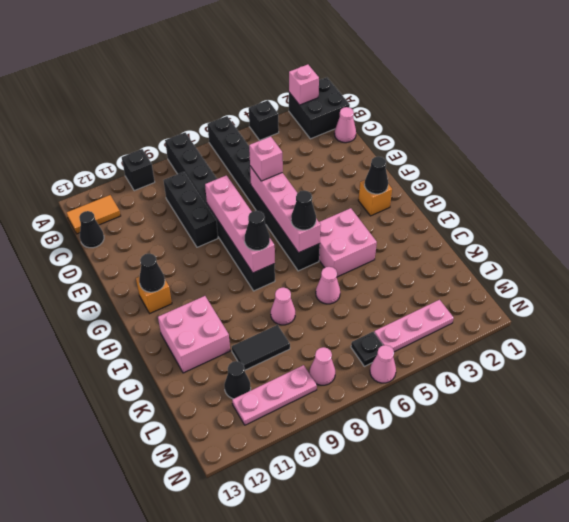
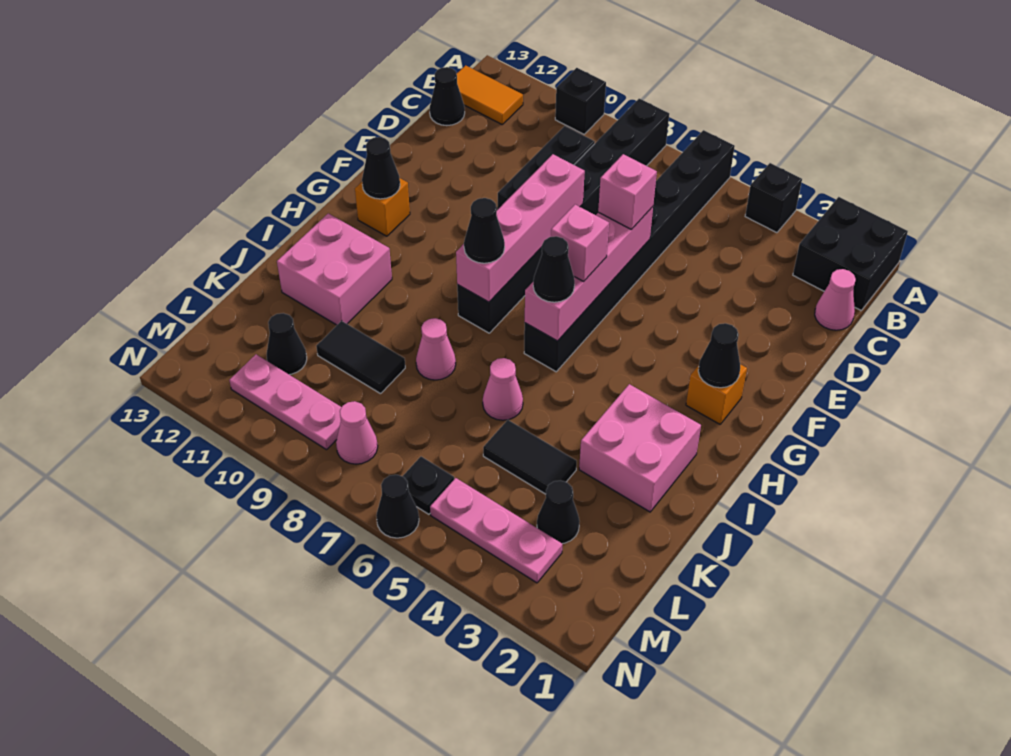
pink brick A2 level 2 -> pink brick G6 level 3
pink brick H4:I5 level 1 -> pink brick I2:J3 level 1
none -> black tile K4:K5 level 1
none -> black cone L3 level 1
pink cone N6 level 1 -> black cone N6 level 1

